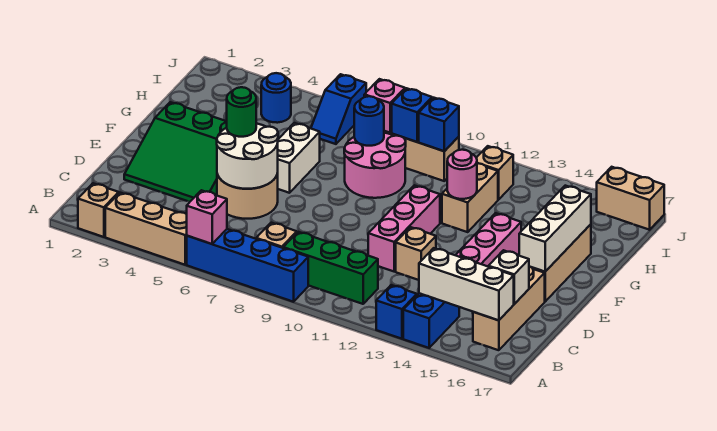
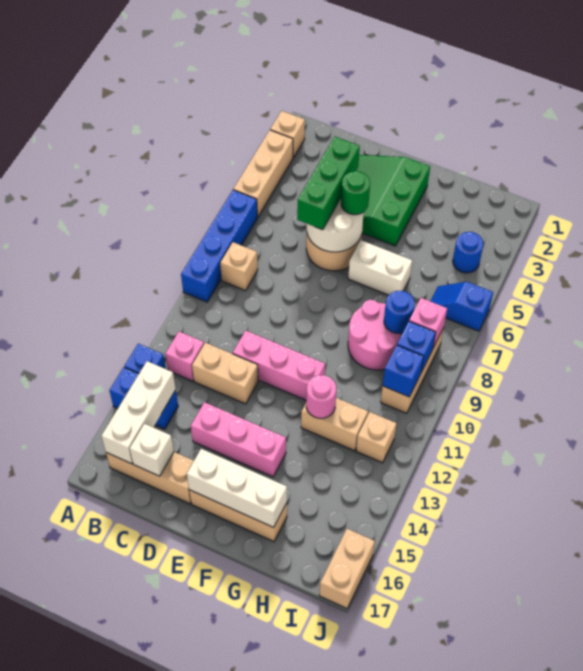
pink brick A6 level 2 -> pink brick B12 level 1
green brick B9:B11 level 1 -> green brick D4:D6 level 3
tan brick D12 level 1 -> tan brick C12:D12 level 1

